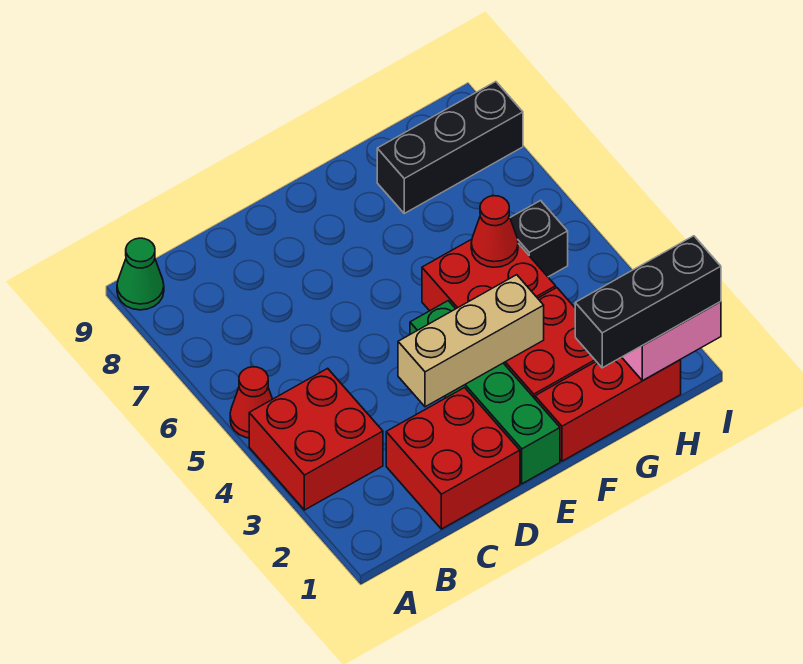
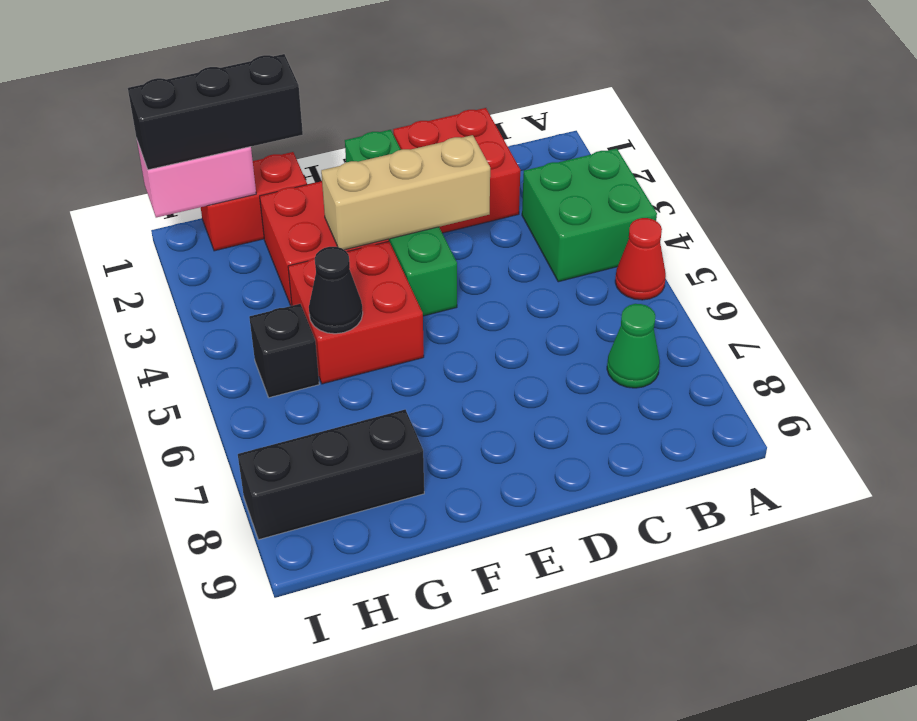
red brick A3:B4 level 1 -> green brick A3:B4 level 1
green cone A9 level 1 -> green cone B7 level 1
red brick F1:H1 level 1 -> red brick G1:H1 level 1
red cone G5 level 2 -> black cone G5 level 2

